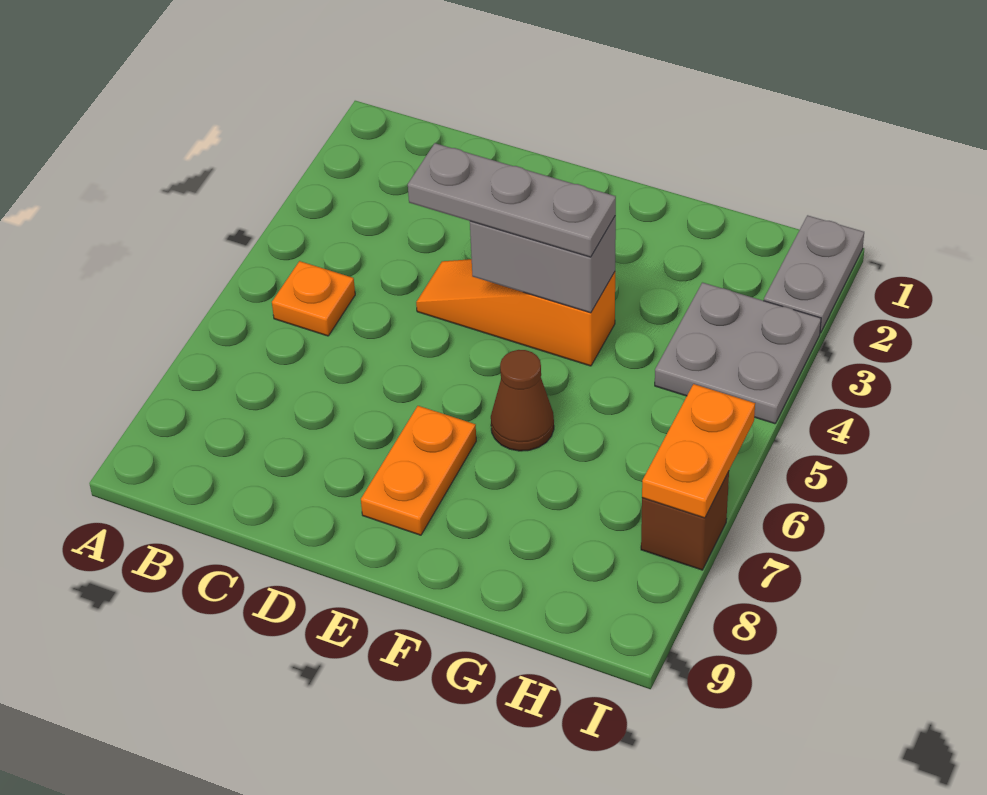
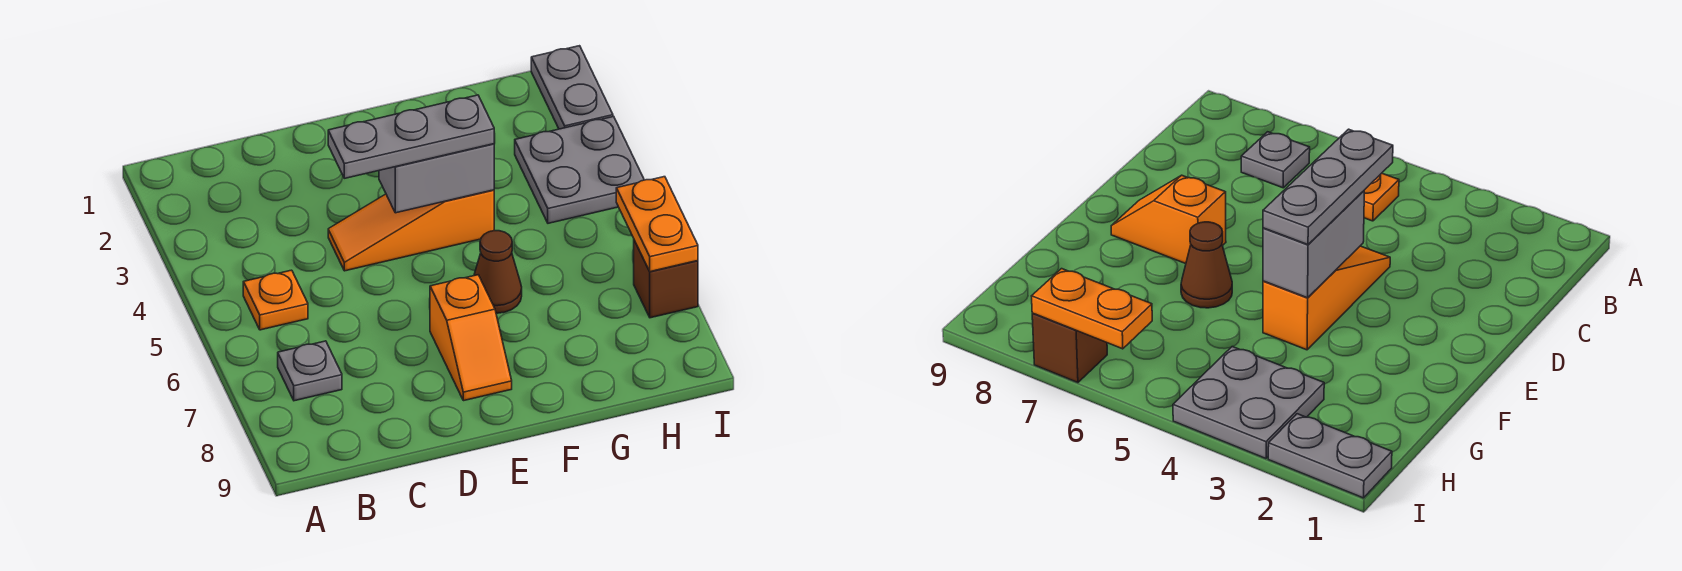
none -> grey plate B7 level 1
orange plate E7:E8 level 1 -> orange slope E7:E8 level 1 top 7

